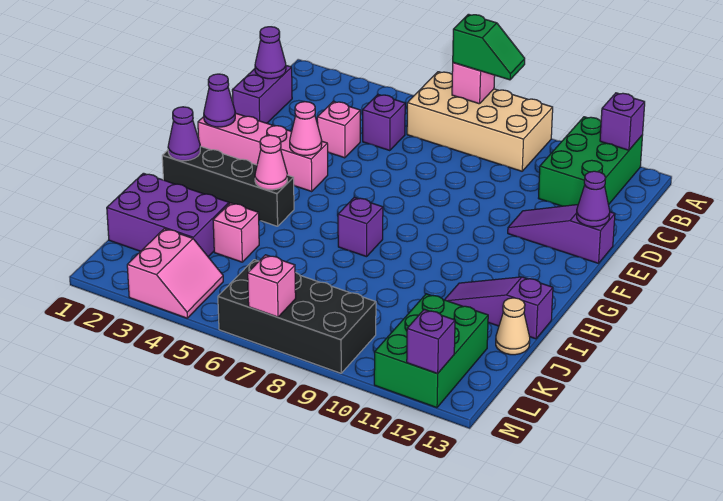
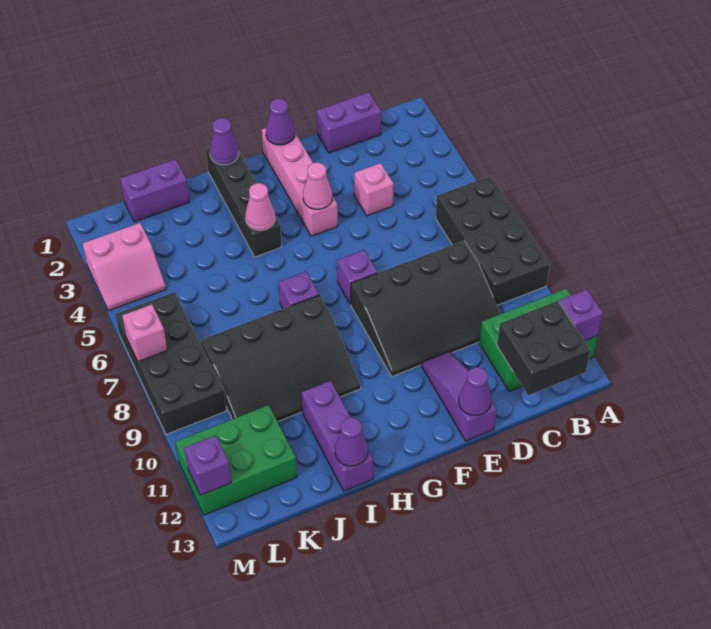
tan brick A6:B9 level 1 -> black brick A6:B9 level 1
pink brick A7 level 2 -> none
green slope A7:A8 level 3 top 7 -> none
none -> black brick B12:C13 level 2
purple cone C1 level 2 -> purple cone I13 level 2
purple brick C5 level 1 -> purple brick F7 level 1
none -> black slope C8:F10 level 1 top 8
none -> black slope H8:K10 level 1 top 8
purple slope I11:I13 level 1 top 13 -> purple brick I11:I13 level 1
purple brick J1:K3 level 1 -> purple brick J1:K1 level 1
pink brick J4 level 1 -> none
tan cone J13 level 1 -> none

